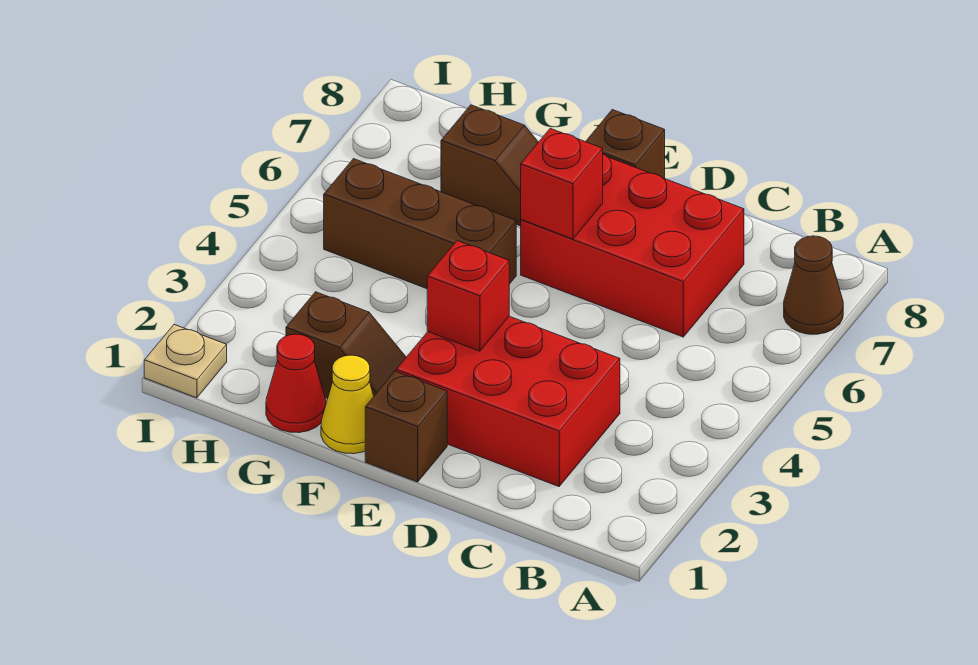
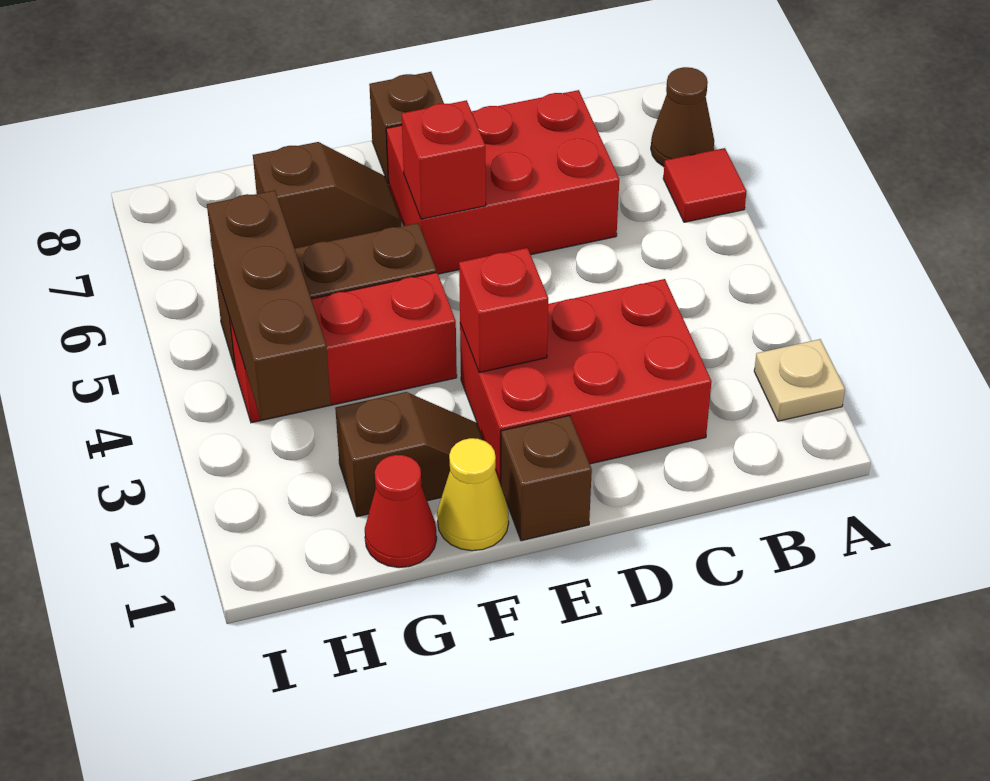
none -> red tile A6 level 1
none -> red brick F4:H4 level 1
none -> brown brick H3:H5 level 2
tan plate I1 level 1 -> tan plate A2 level 1

